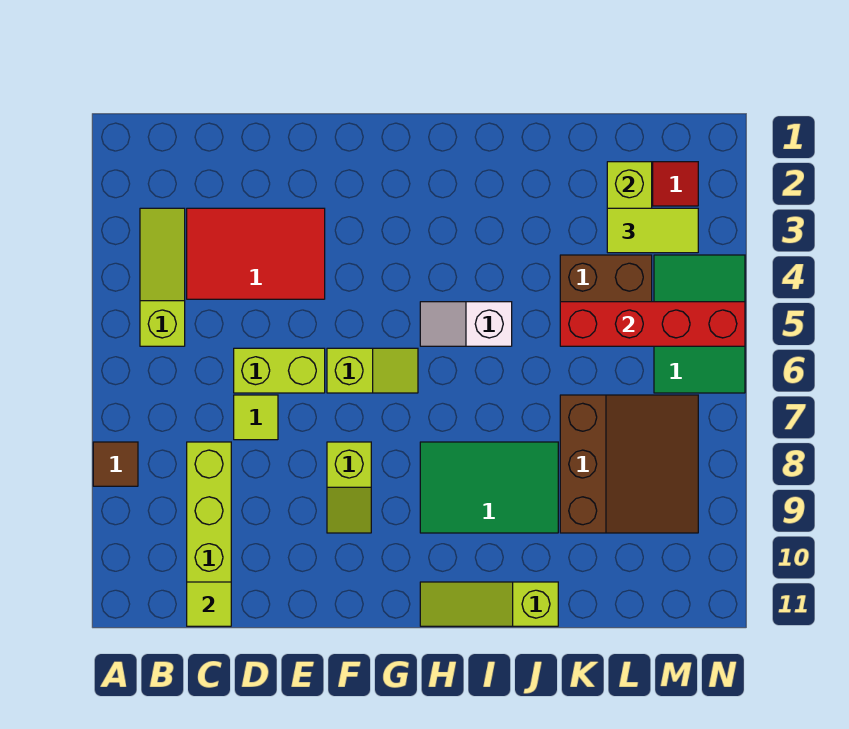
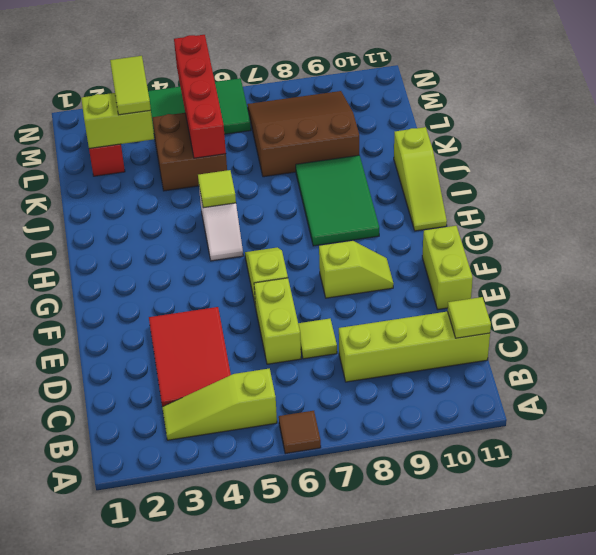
brown tile A8 level 1 -> brown tile A6 level 1
none -> lime brick E11:F11 level 1
none -> lime tile I5 level 2

